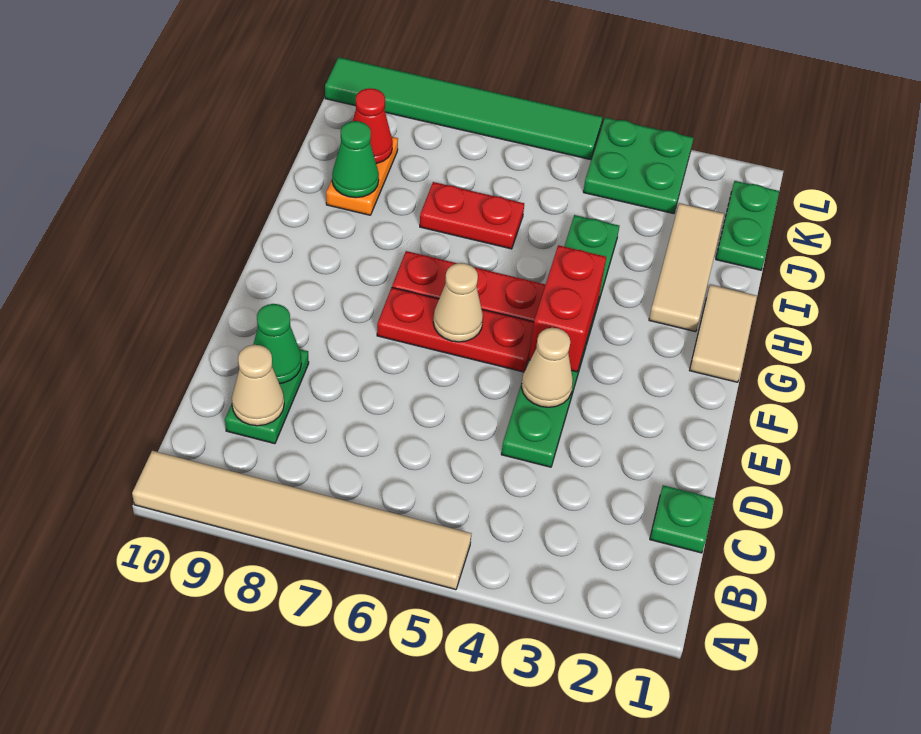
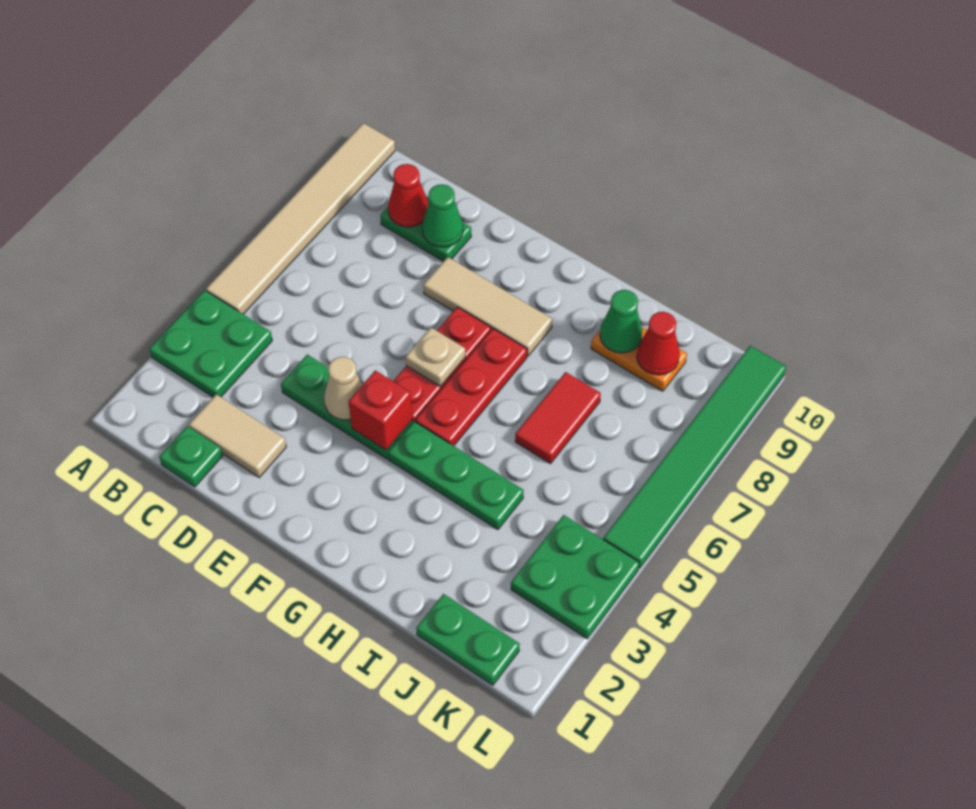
none -> green plate A3:B4 level 1
tan cone C9 level 2 -> red cone C9 level 2
red brick F4:G4 level 2 -> red brick F4 level 2
tan cone F6 level 2 -> tan plate F6 level 2
tan tile G1:H1 level 1 -> tan tile C2:D2 level 1
tan tile H2:J2 level 1 -> tan tile E8:G8 level 1
red plate I6:I7 level 1 -> red tile I6:I7 level 1

